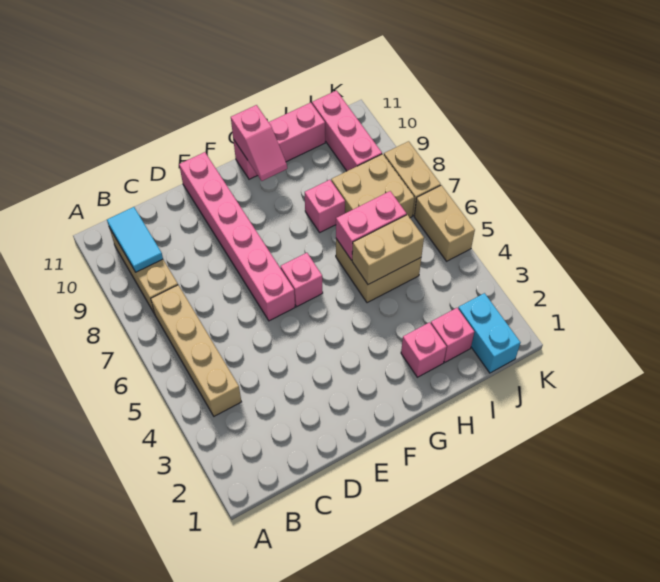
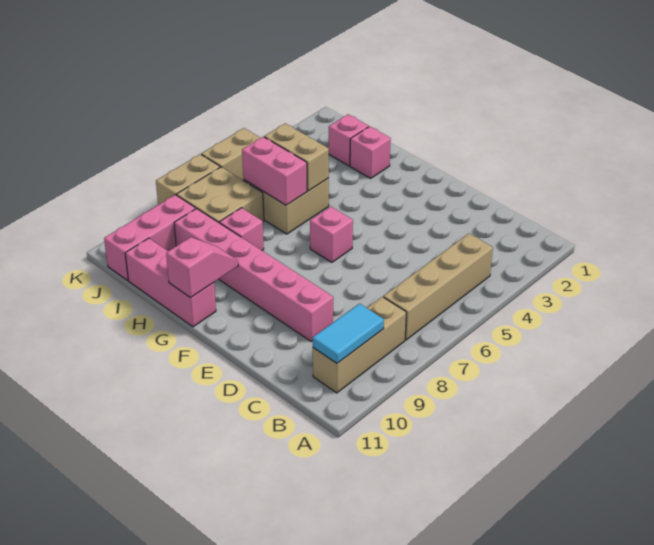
pink brick E6:E11 level 1 -> pink brick D9:I9 level 1
cyan brick J1:J2 level 1 -> none

